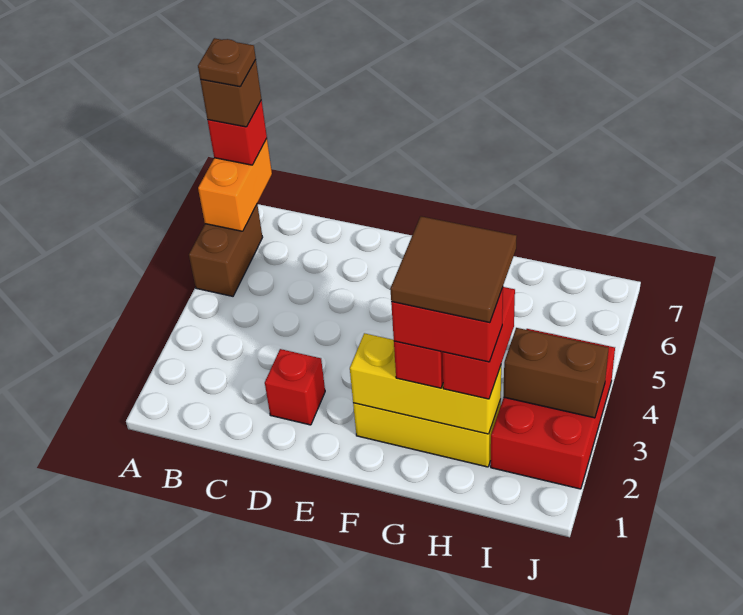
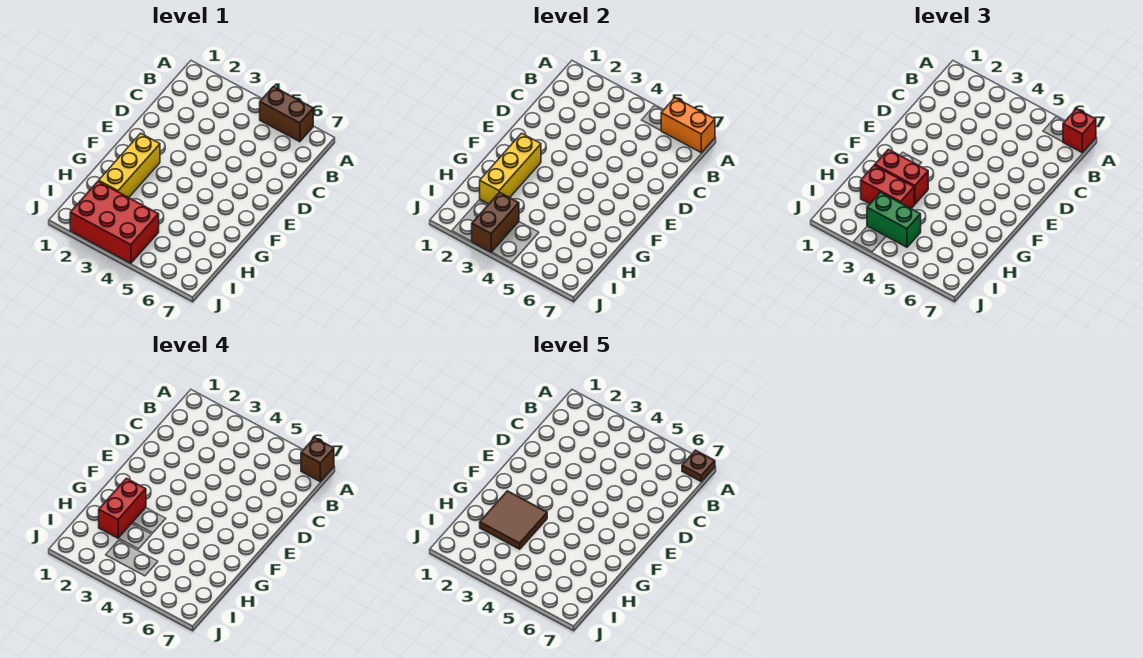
red brick D2 level 1 -> none
none -> green brick I3:I4 level 3

